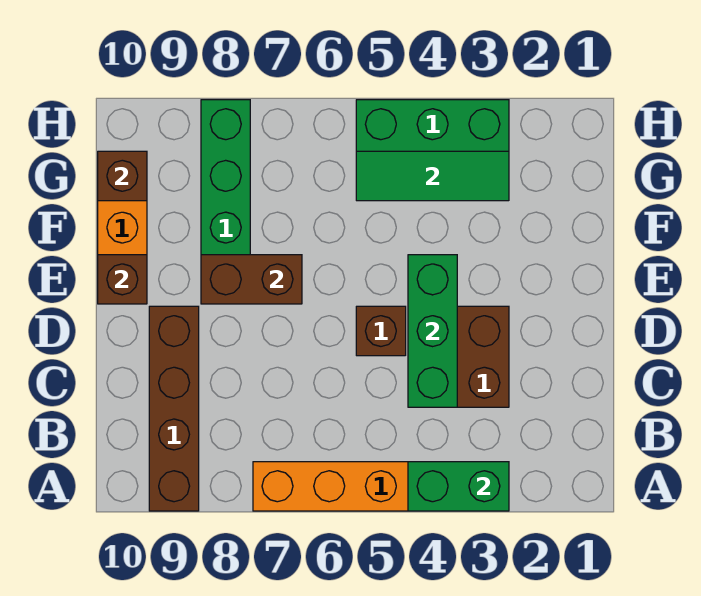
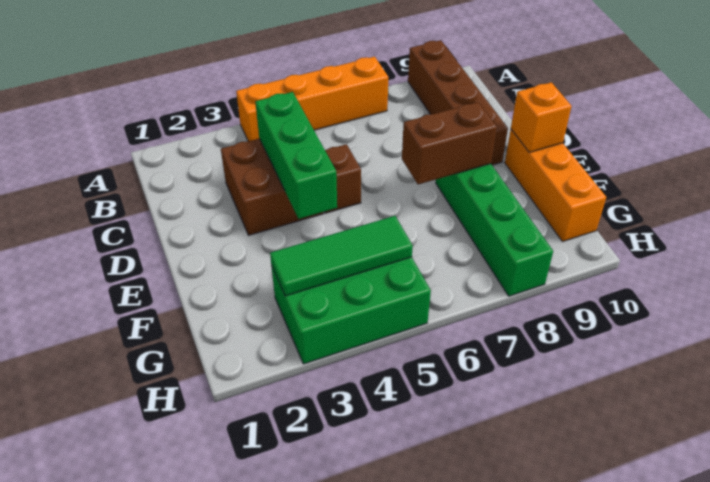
green brick A3:A4 level 2 -> none
brown brick E10 level 2 -> orange brick E10 level 2
brown brick G10 level 2 -> none

